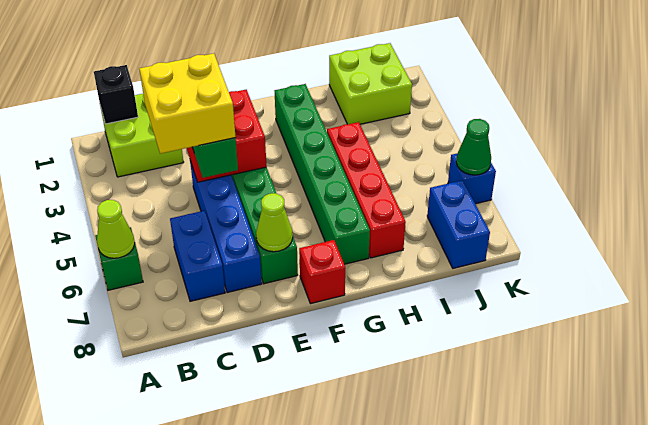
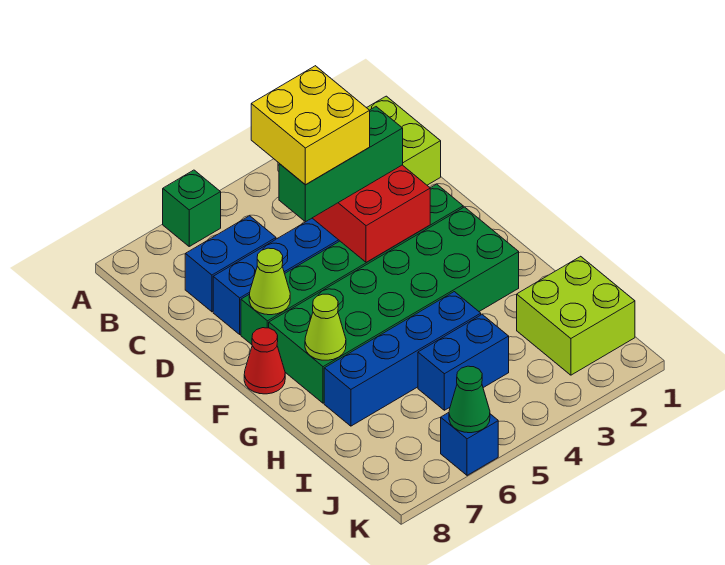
lime cone A6 level 2 -> lime cone G7 level 2
black brick B1 level 2 -> none
red brick F8 level 1 -> red cone F8 level 1
green brick G2:G7 level 1 -> green brick F2:G7 level 1
red brick H4:H7 level 1 -> blue brick H4:H7 level 1
blue brick J7:J8 level 1 -> blue brick I4:I5 level 1

